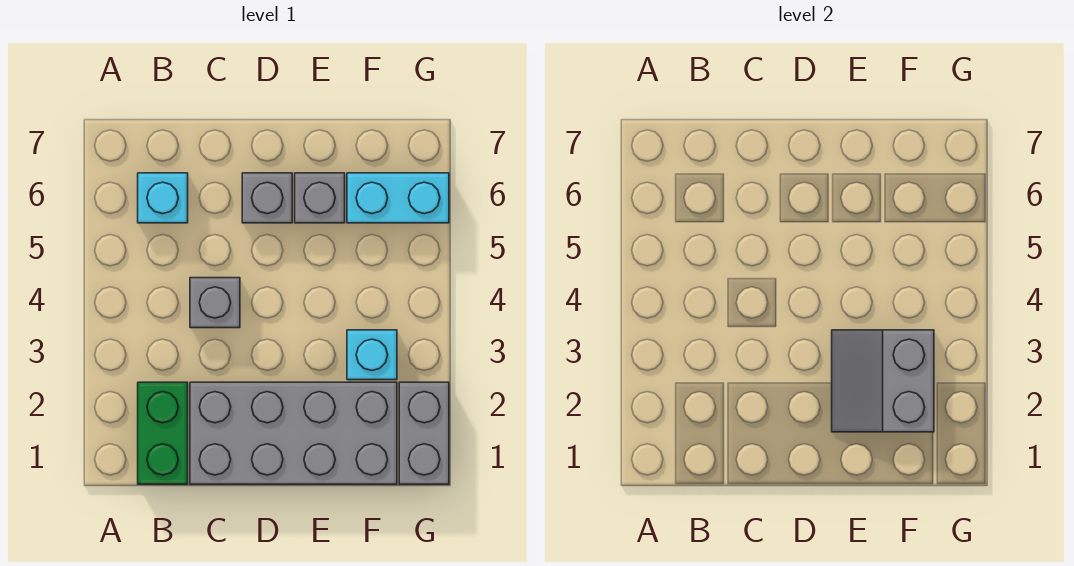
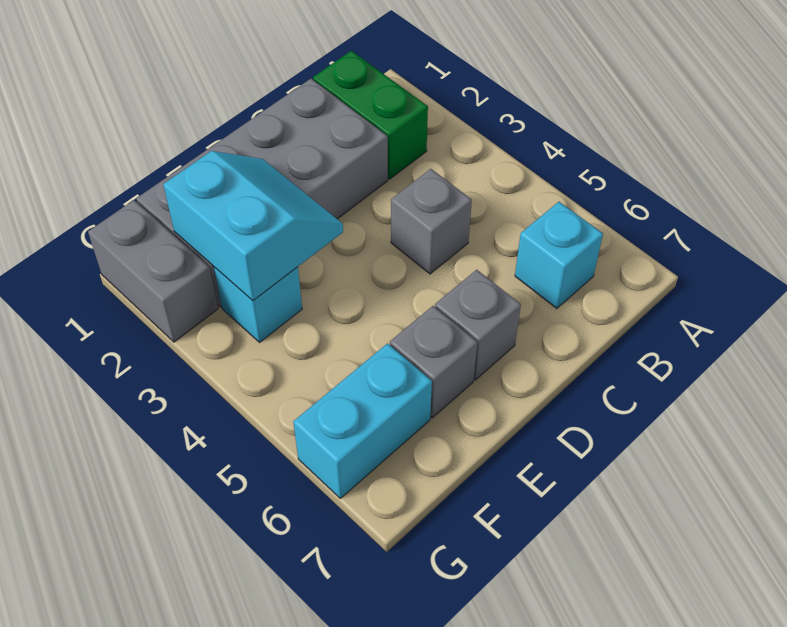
grey slope E2:F3 level 2 top F -> cyan slope E2:F3 level 2 top F

